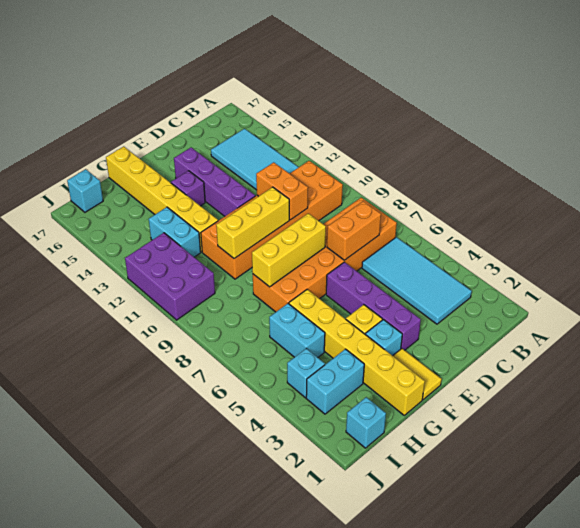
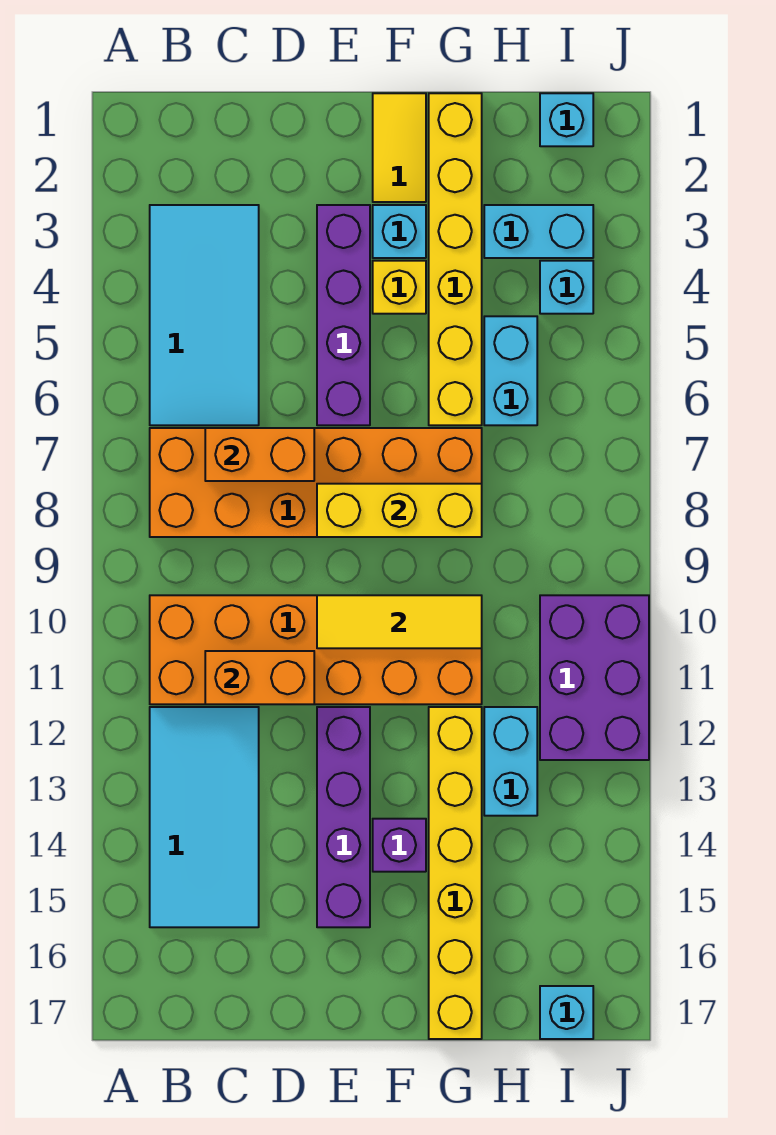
orange brick D10:D11 level 2 -> orange brick C11:D11 level 2
yellow brick E10:G10 level 2 -> yellow tile E10:G10 level 2

